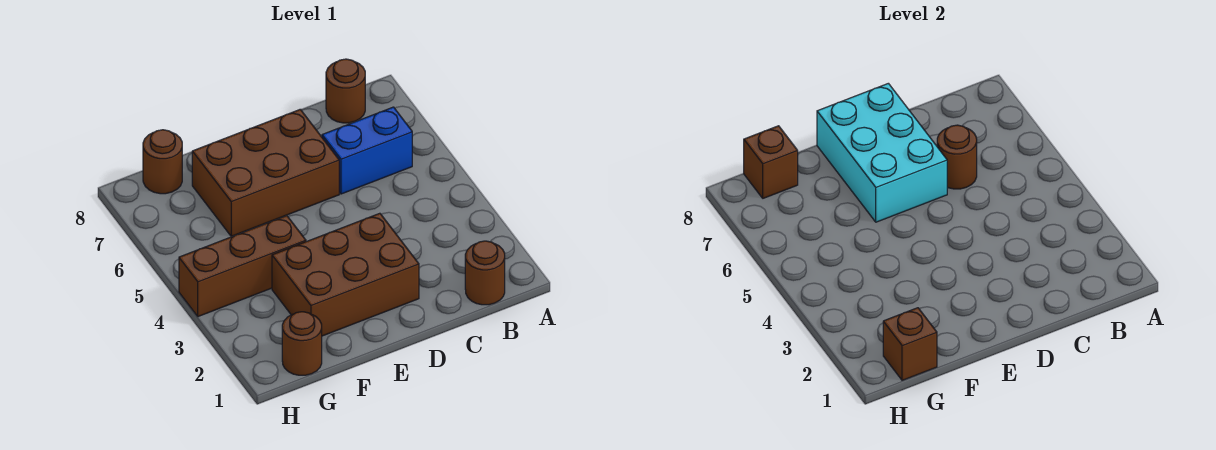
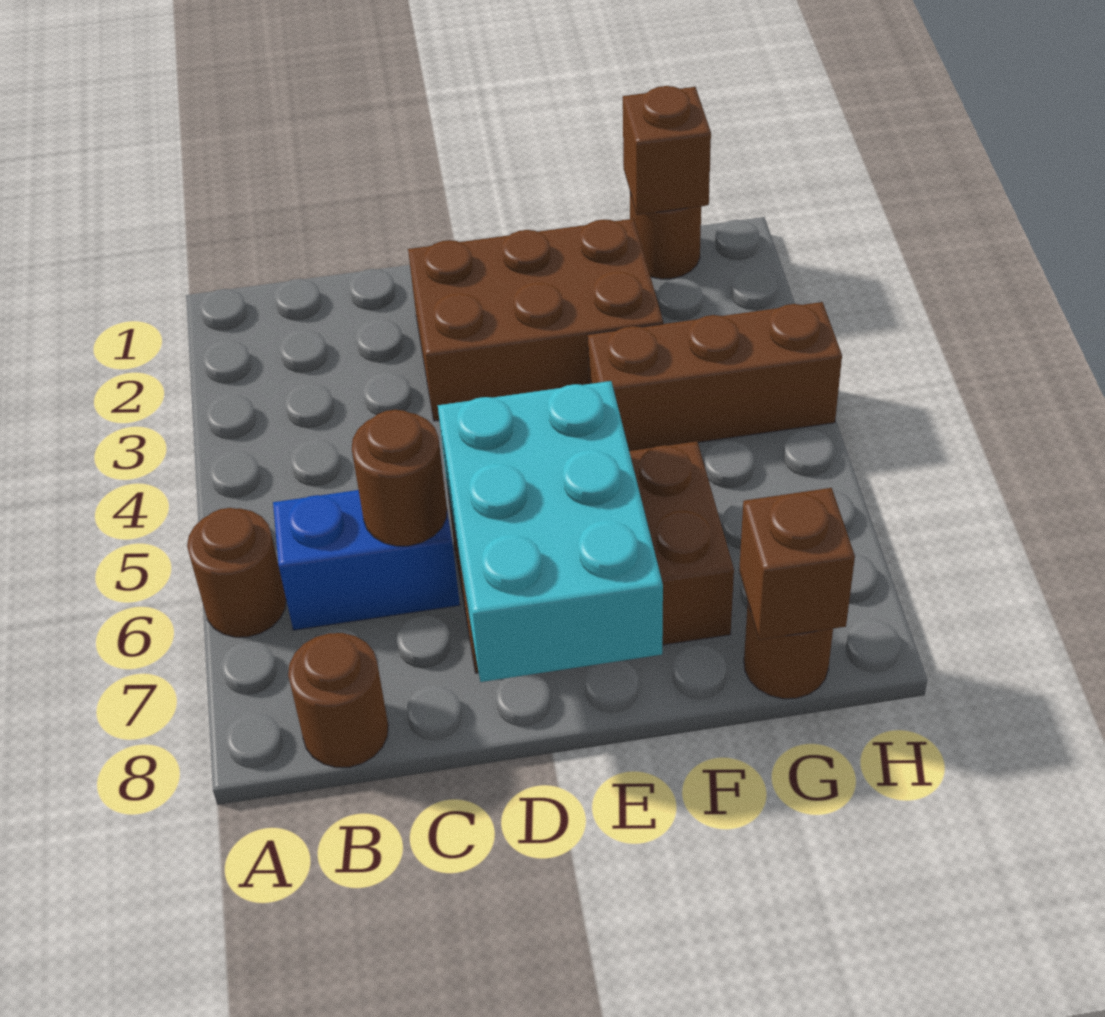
brown round brick B1 level 1 -> brown round brick A6 level 1

